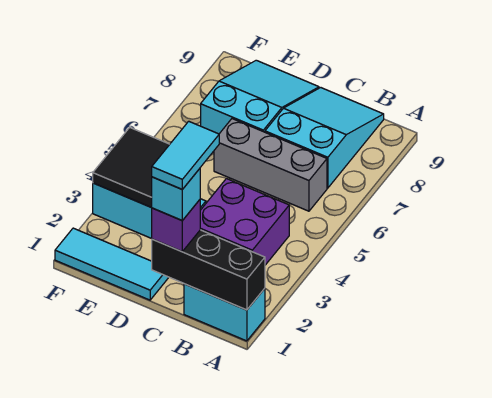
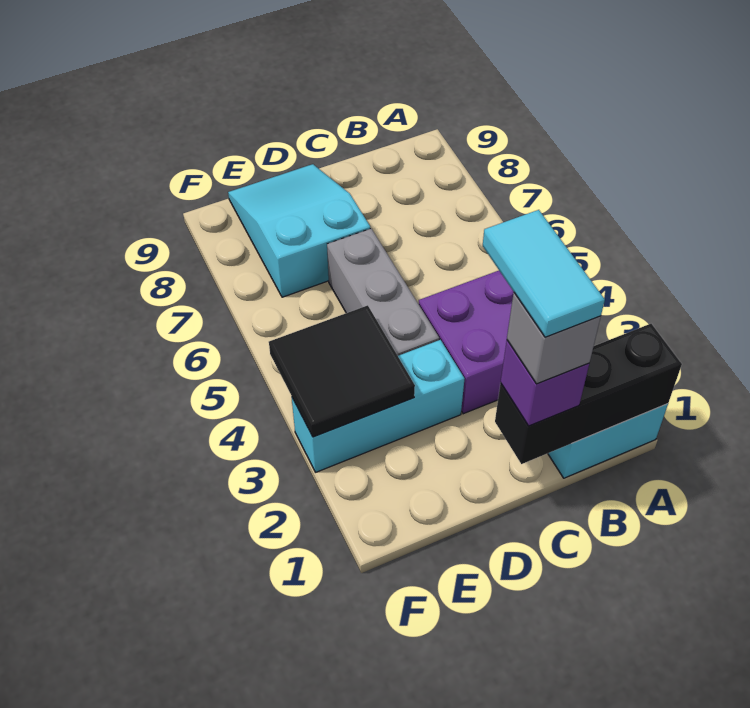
grey brick B6:D6 level 1 -> grey brick D4:D6 level 1
cyan slope B7:C9 level 1 top 7 -> none
cyan brick C1 level 4 -> grey brick C1 level 4
cyan tile D1:F1 level 1 -> none

